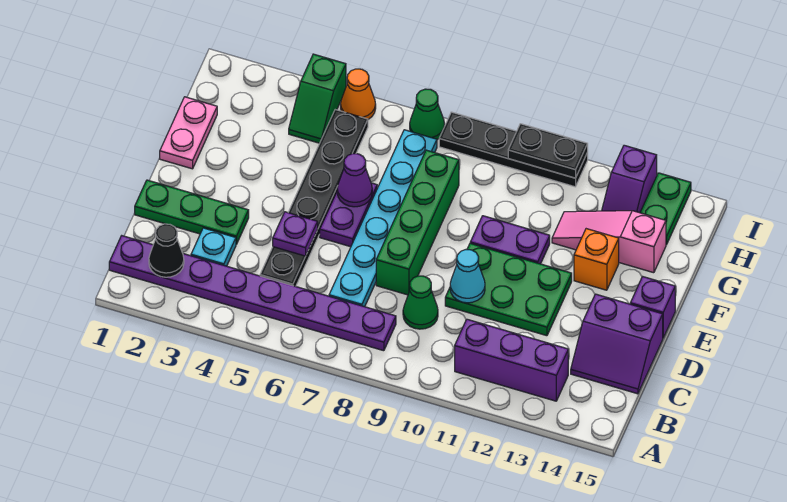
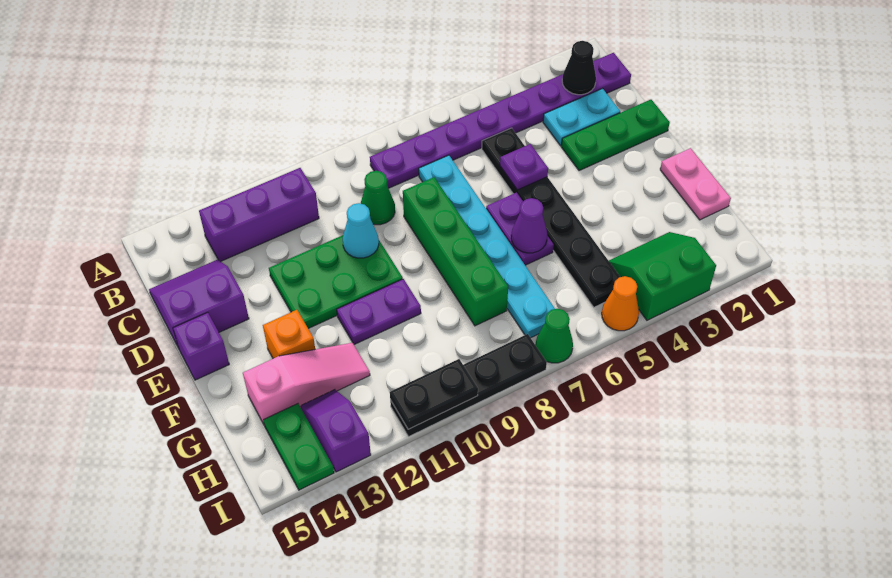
cyan plate C3 level 1 -> cyan plate C2:C3 level 1
green slope H4:I4 level 1 top I -> green slope H3:I4 level 1 top I

